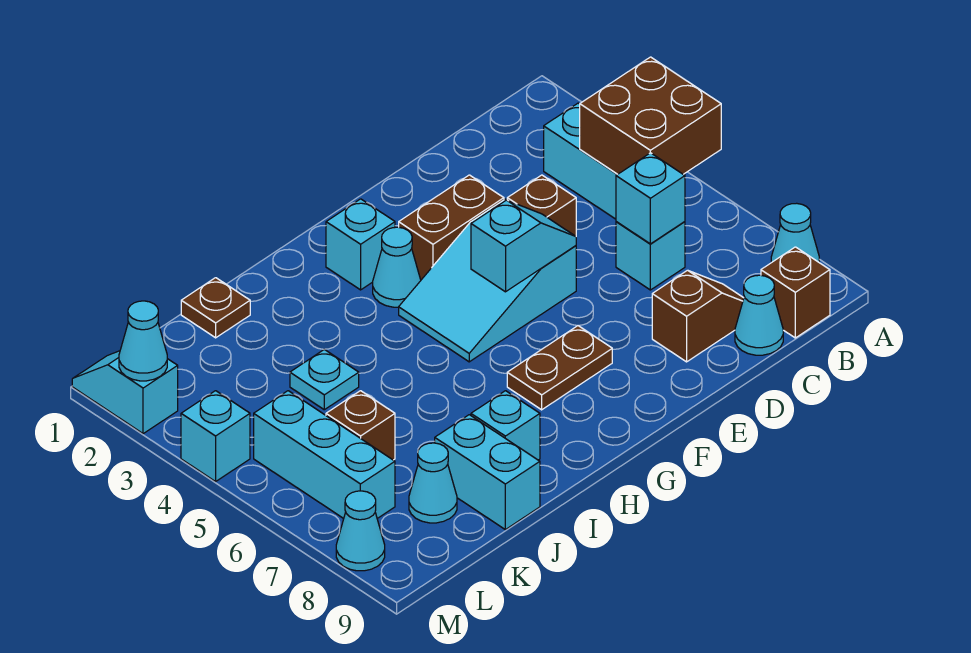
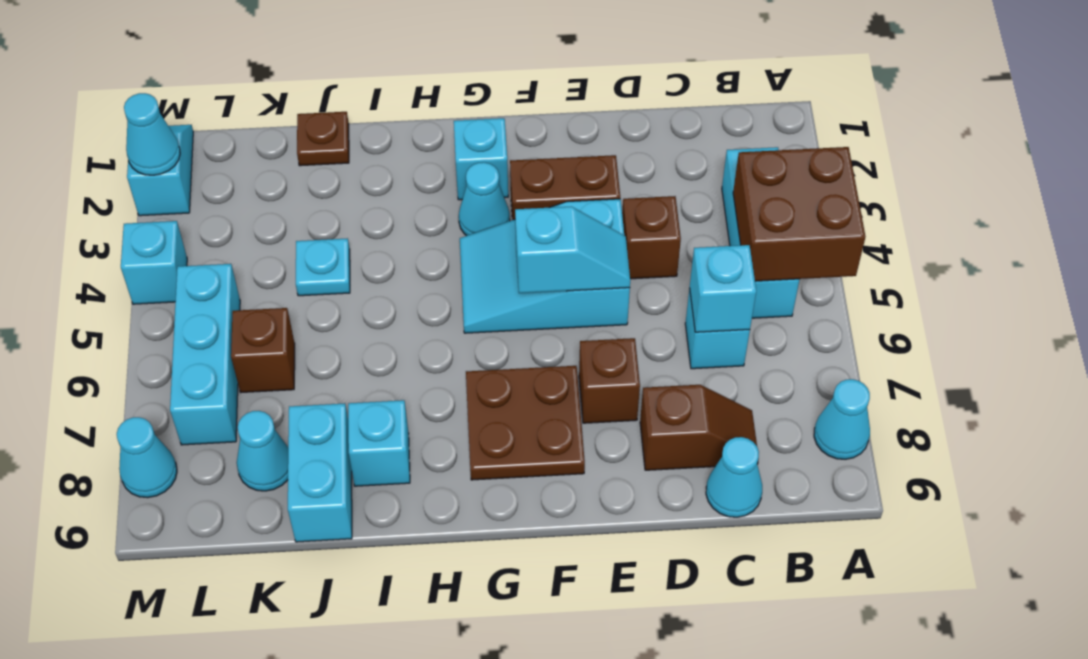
brown brick B9 level 1 -> brown brick E7 level 1
brown plate F7:G7 level 1 -> brown plate F7:G8 level 1

